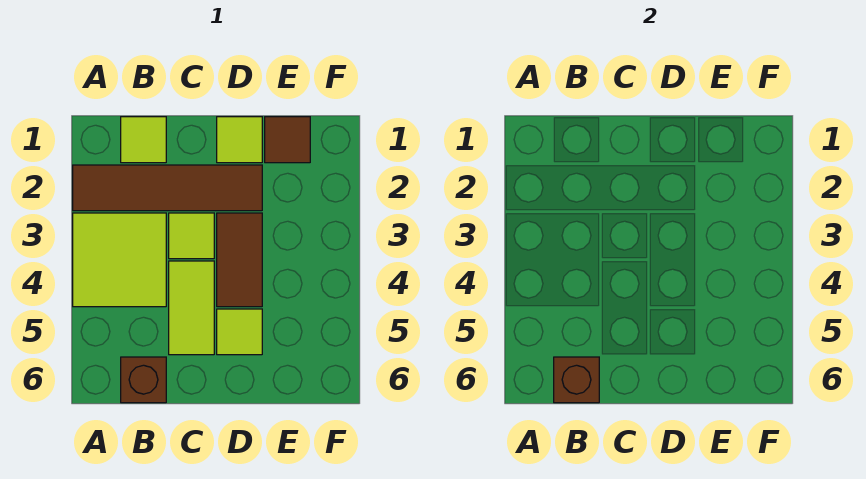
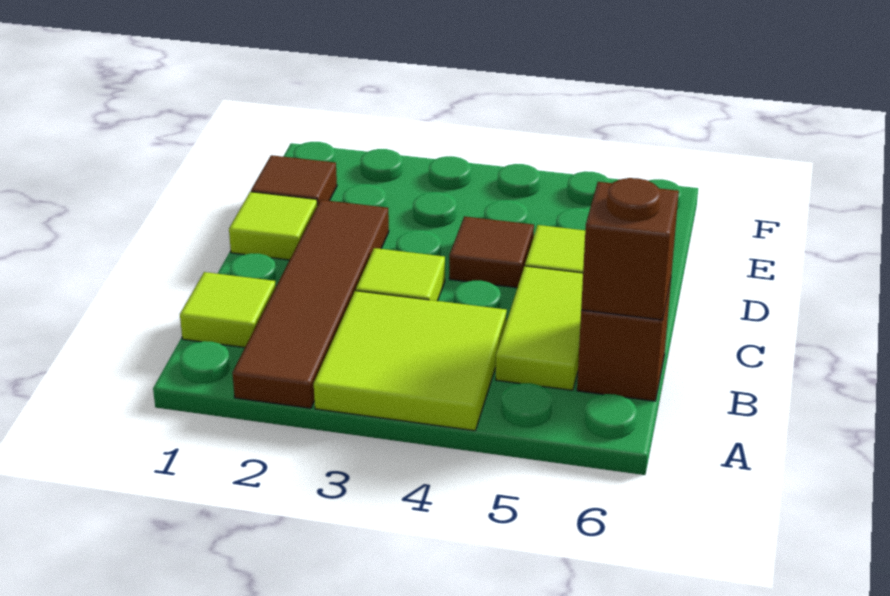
lime tile C4:C5 level 1 -> lime tile B5:C5 level 1
brown tile D3:D4 level 1 -> brown tile D4 level 1

